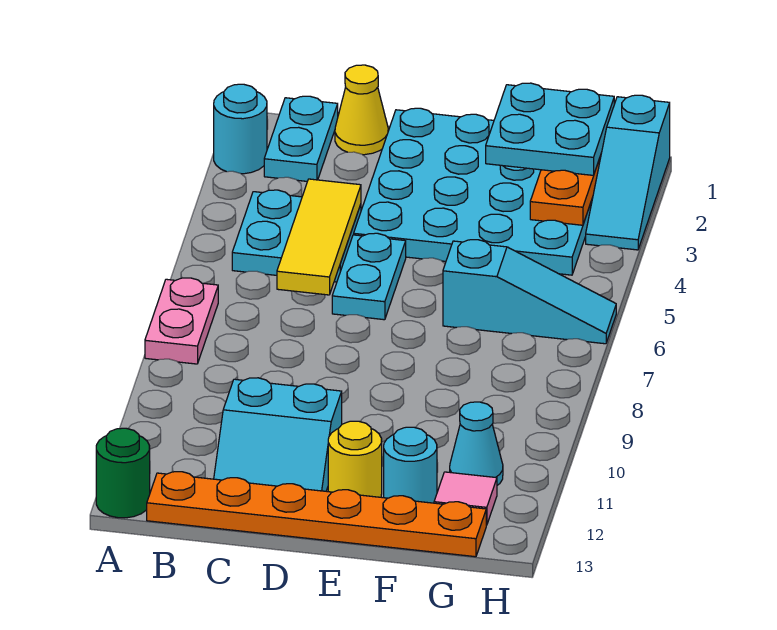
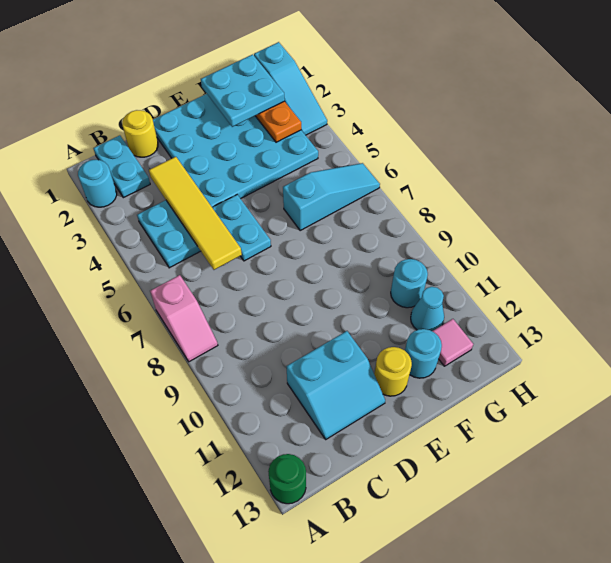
pink plate A7:A8 level 1 -> pink slope A7:A8 level 1 top 7
orange plate B13:G13 level 1 -> none
yellow cone C1 level 1 -> yellow round brick C1 level 1
yellow tile C4:C6 level 2 -> yellow tile C3:C6 level 2
none -> cyan round brick G10 level 1

